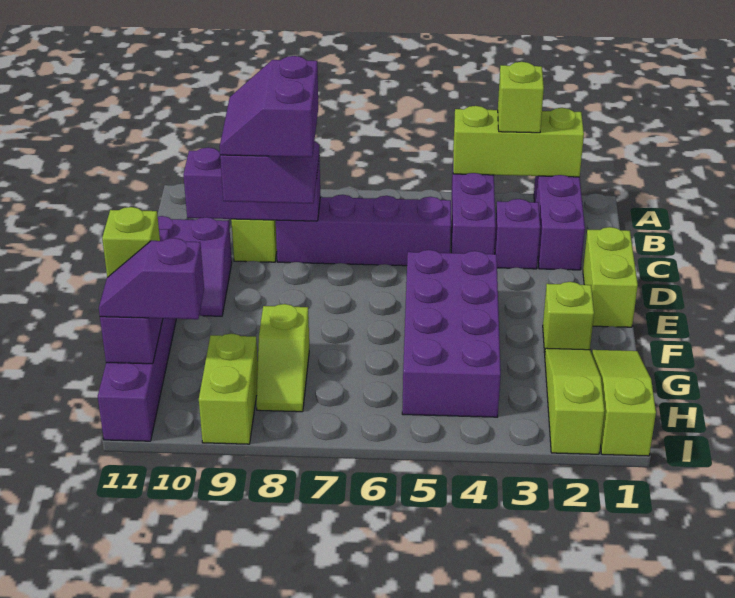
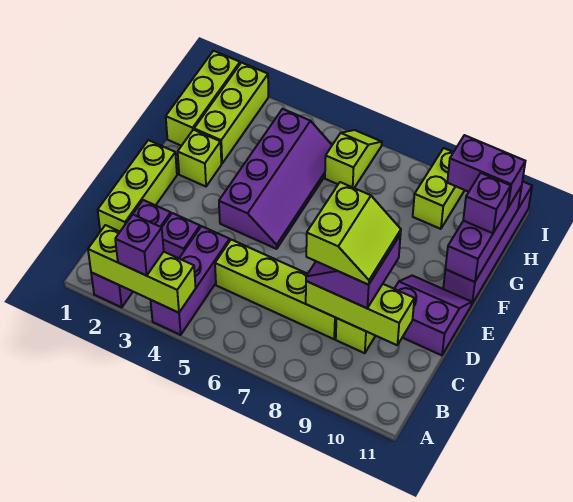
lime brick A3 level 3 -> purple brick A3 level 3
purple brick C5:C8 level 1 -> lime brick C5:C8 level 1
purple brick C8:C10 level 2 -> lime brick C8:C10 level 2
purple slope C8:D9 level 4 top 8 -> lime slope C8:D9 level 4 top 8
lime brick D1:E1 level 1 -> lime brick C1:E1 level 1
purple brick E4:H5 level 1 -> purple slope E4:H5 level 1 top 4
lime slope G1:I1 level 1 top I -> lime brick G1:I1 level 1
lime slope G2:I2 level 1 top I -> lime brick G2:I2 level 1
lime slope G8:H8 level 1 top G -> lime slope H6:I6 level 1 top H
lime brick G11 level 3 -> purple brick G11 level 3
purple slope H10:H11 level 3 top 10 -> purple brick H10:H11 level 3

